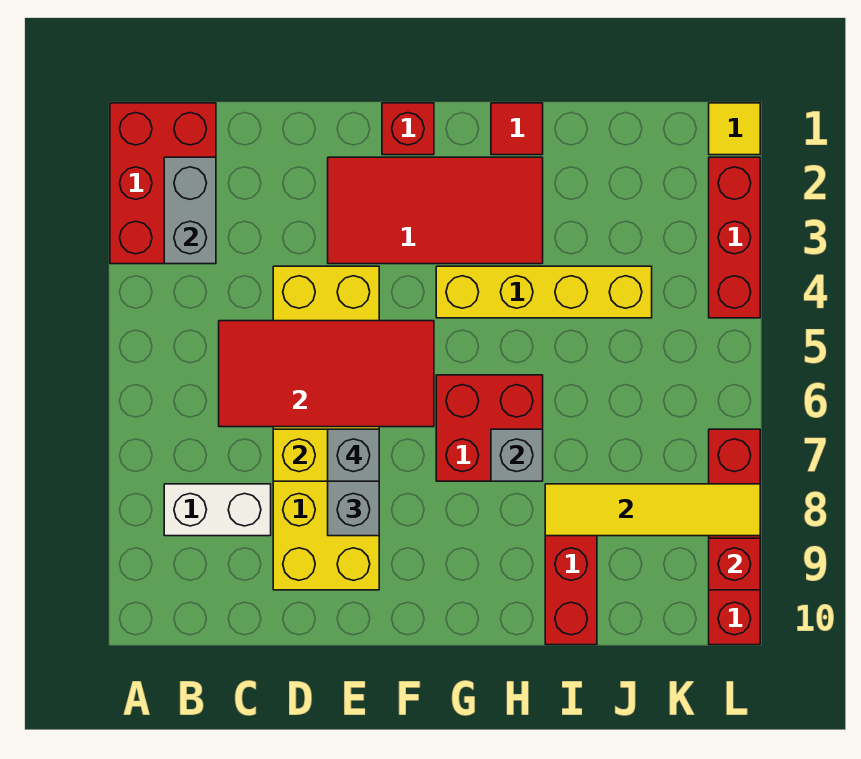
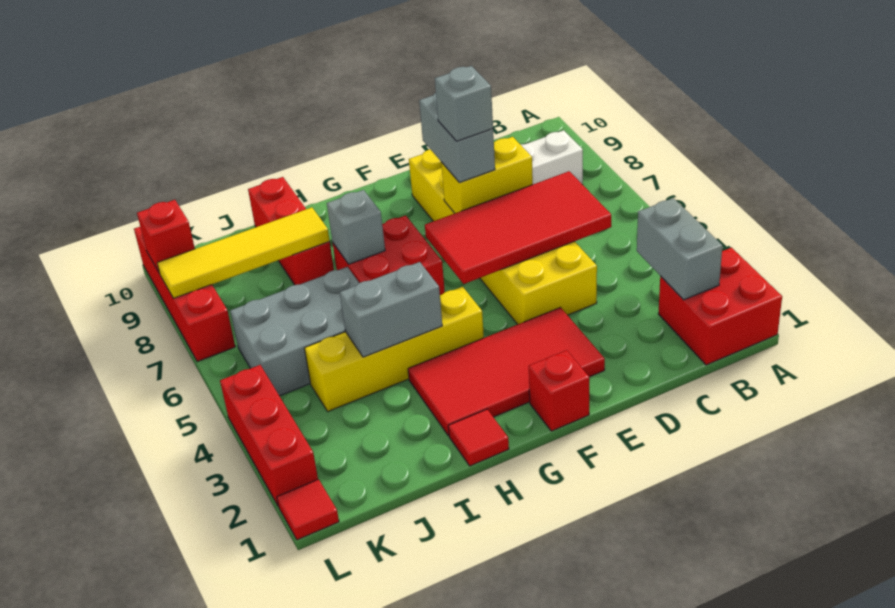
red brick A1:B3 level 1 -> red brick A1:B2 level 1
none -> grey brick H4:I4 level 2
none -> grey brick I5:K6 level 1
yellow tile L1 level 1 -> red tile L1 level 1

